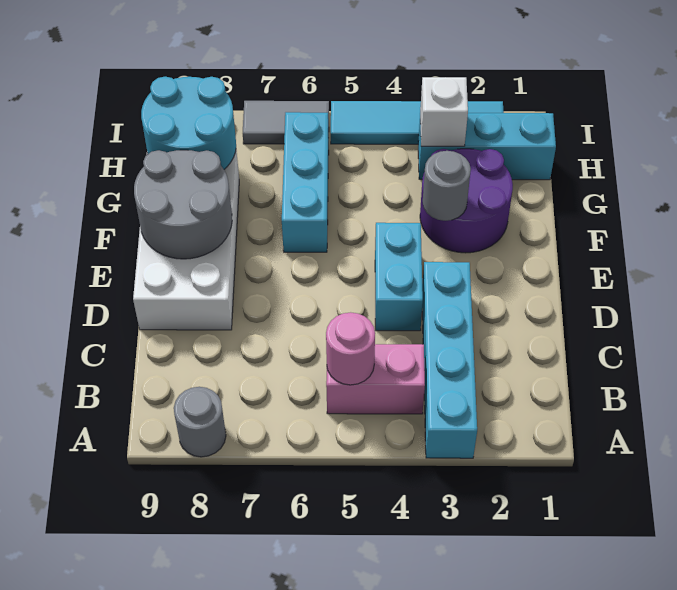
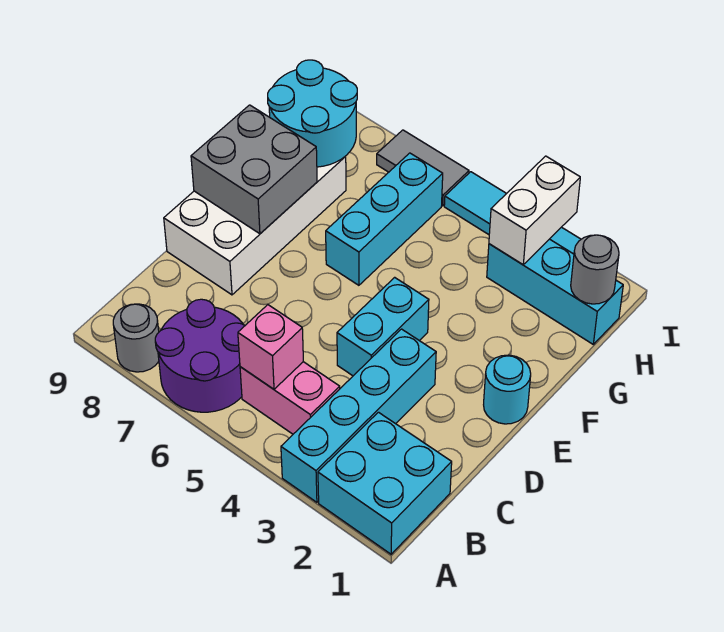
none -> cyan brick A1:B2 level 1
pink round brick B5 level 2 -> pink brick B5 level 2
none -> cyan round brick E1 level 1
grey round brick E8:F9 level 2 -> grey brick E8:F9 level 2
purple round brick F2:G3 level 1 -> purple round brick A6:B7 level 1
grey round brick F3 level 2 -> grey round brick H1 level 2
white brick H3 level 2 -> white brick H3:I3 level 2

